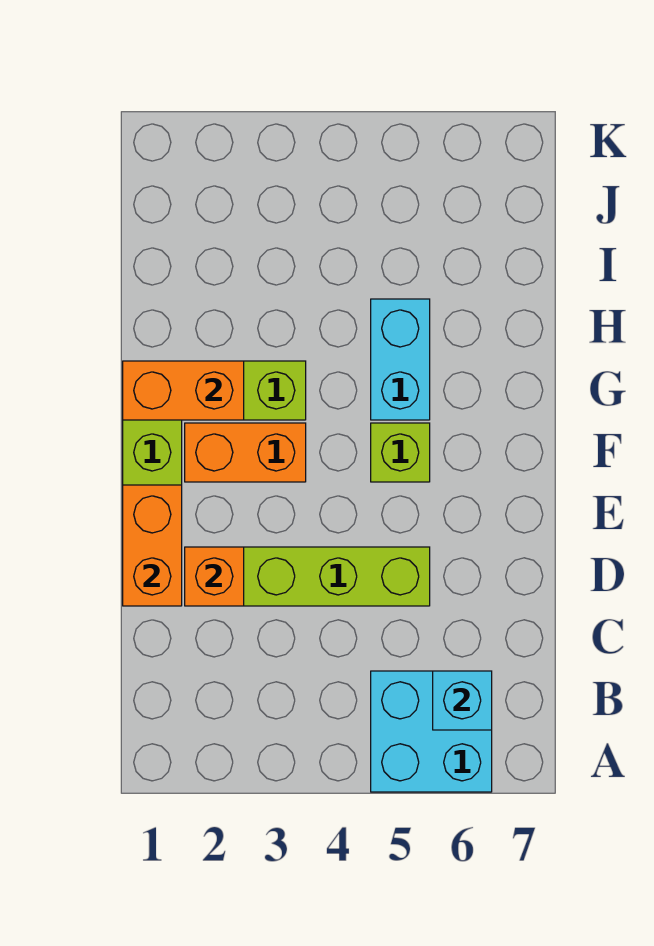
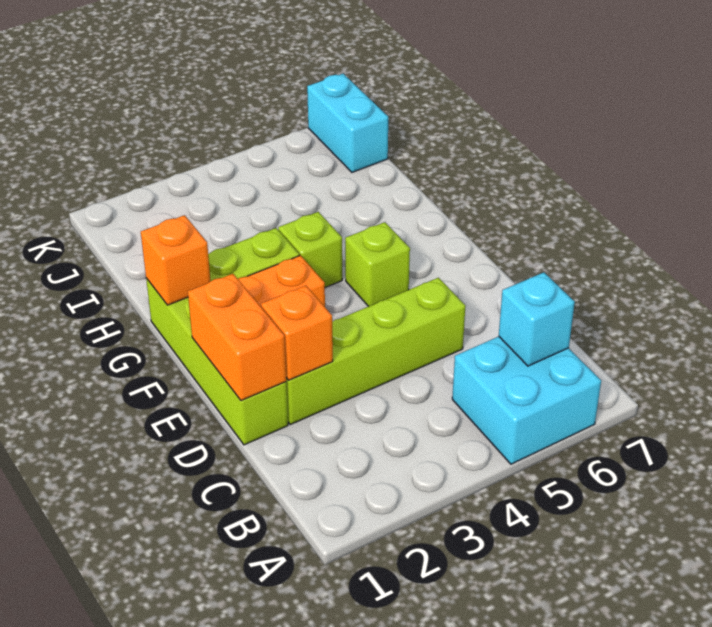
orange brick G1:G2 level 2 -> orange brick G1 level 2
none -> lime brick G4 level 1
cyan brick G5:H5 level 1 -> cyan brick J7:K7 level 1

